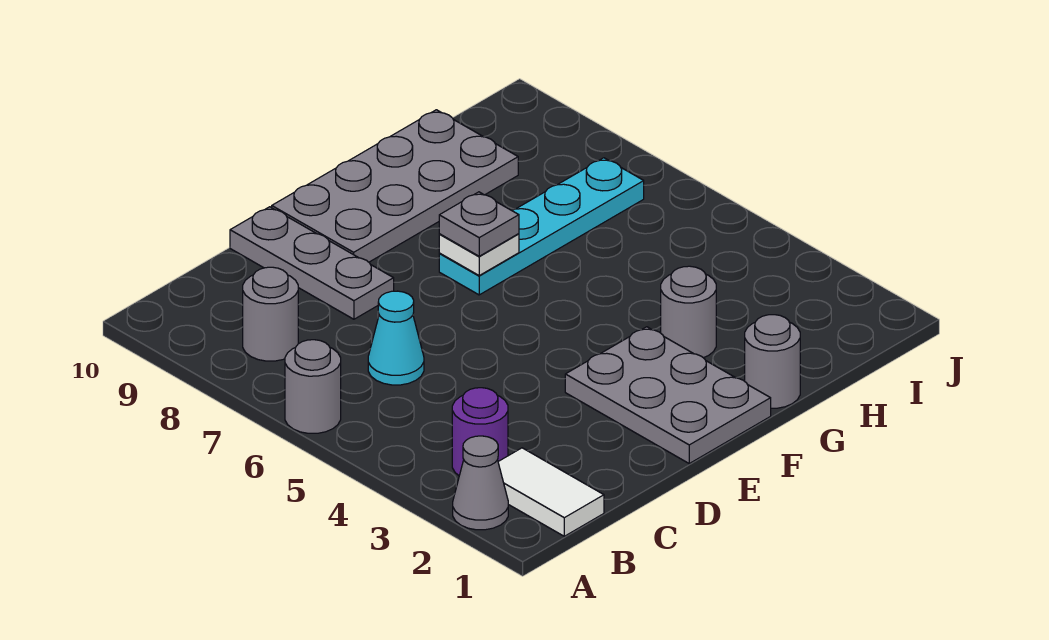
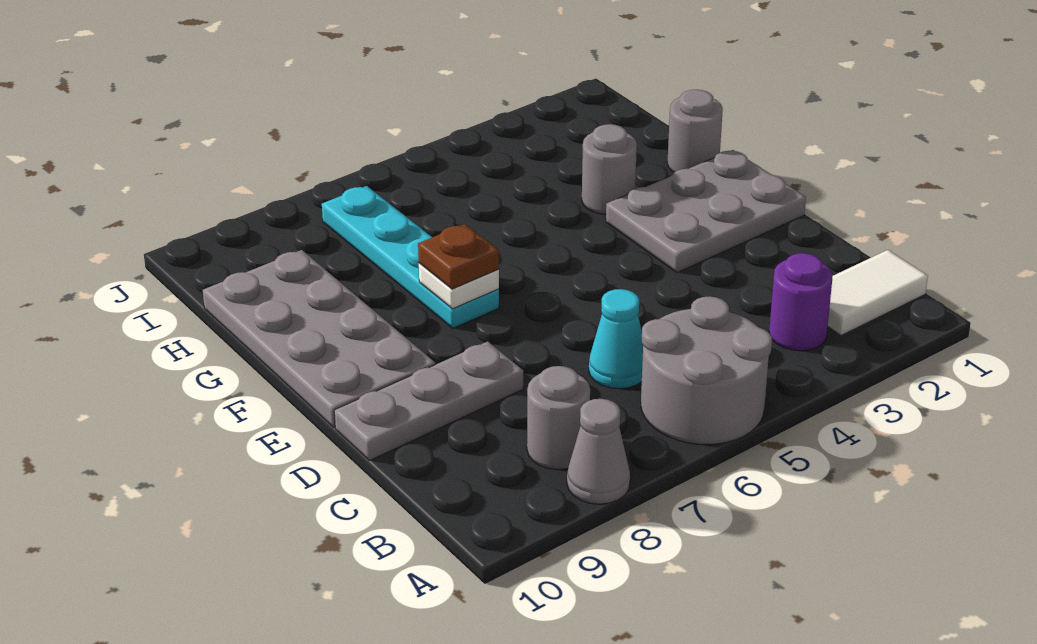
grey cone A2 level 1 -> grey cone A8 level 1
grey round brick A6 level 1 -> grey round brick A5:B6 level 1
grey plate F7 level 3 -> brown plate F7 level 3

